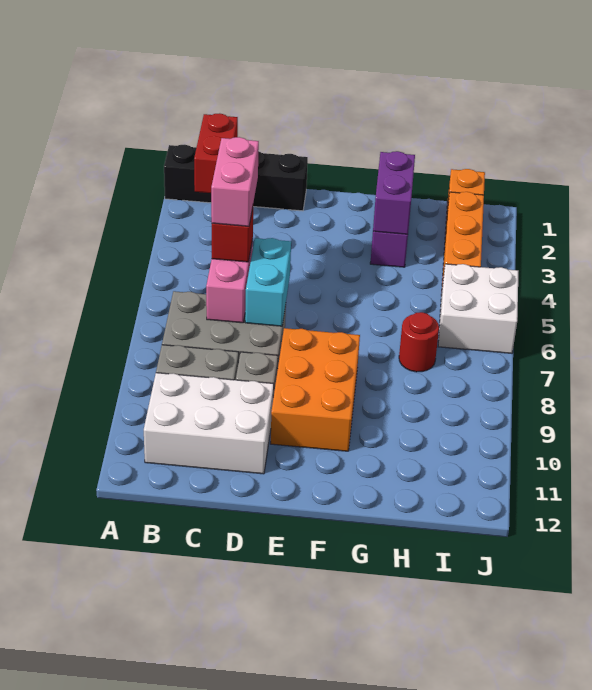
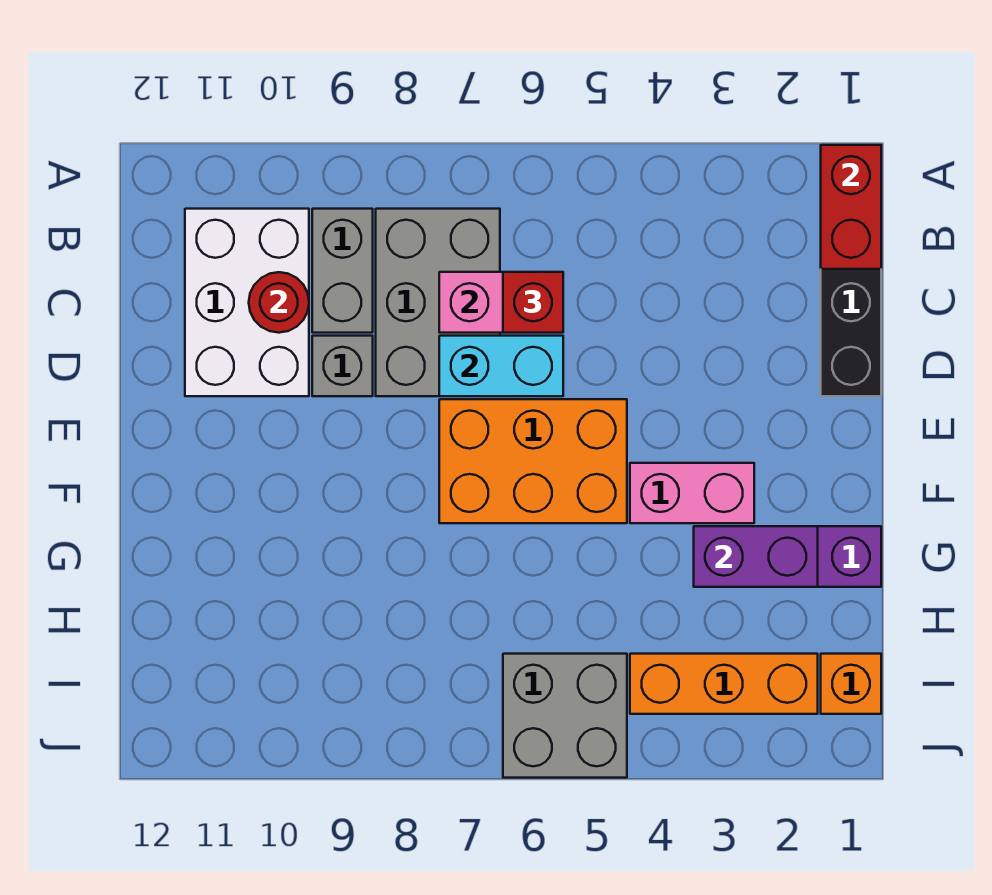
red brick B1:B2 level 2 -> red brick A1:B1 level 2
pink brick C5:C6 level 4 -> pink brick F3:F4 level 1
orange brick E8:F10 level 1 -> orange brick E5:F7 level 1
red round brick H7 level 1 -> red round brick C10 level 2
white brick I5:J6 level 1 -> grey brick I5:J6 level 1

